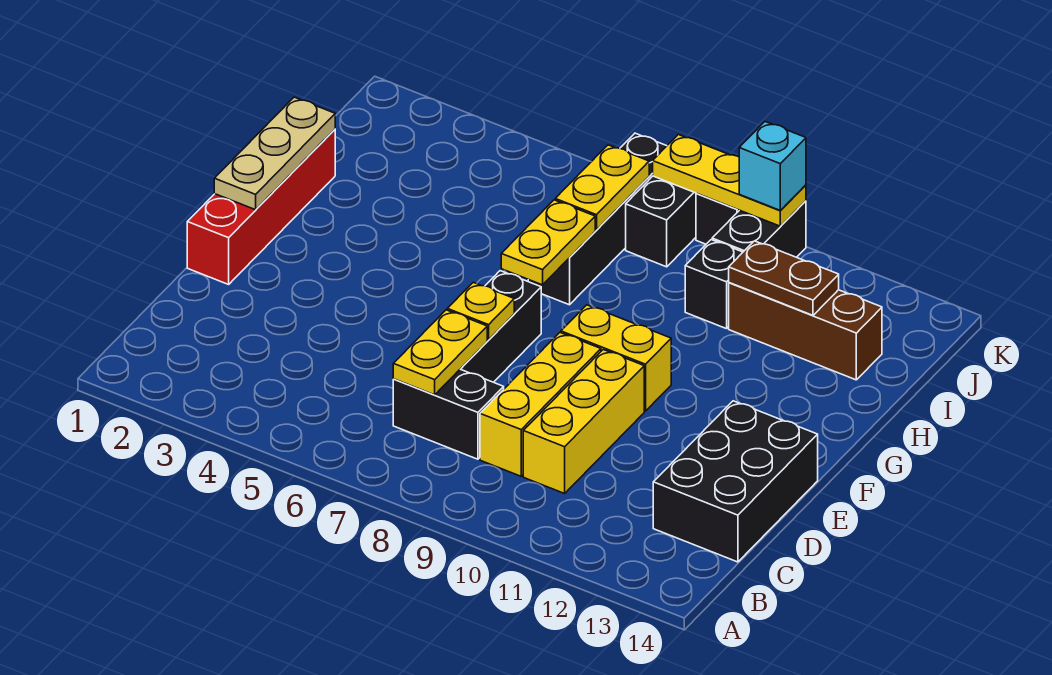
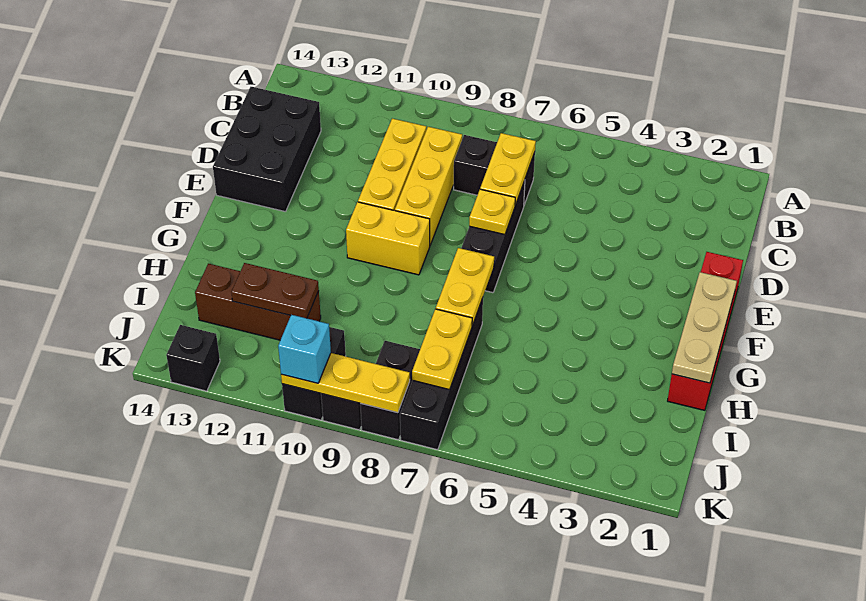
black brick I10 level 1 -> black brick K13 level 1

